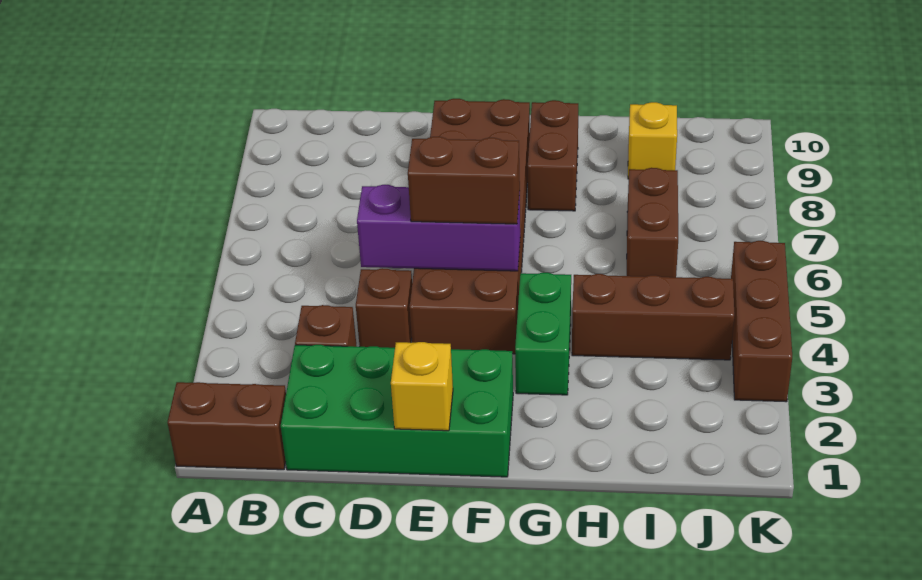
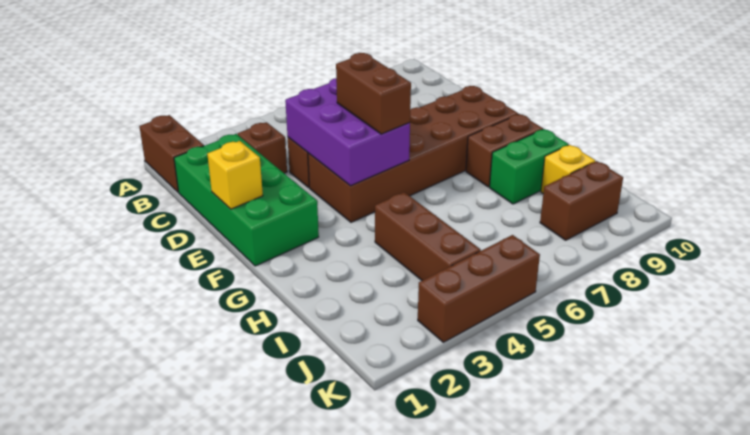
purple brick D5:F5 level 2 -> purple brick D4:F5 level 2
green brick G3:G4 level 1 -> green brick H8:H9 level 1
brown brick I6:I7 level 1 -> brown brick J8:J9 level 1

